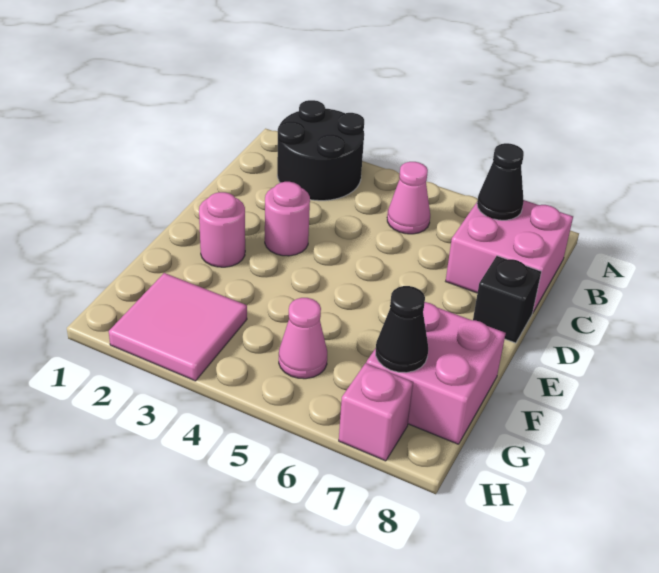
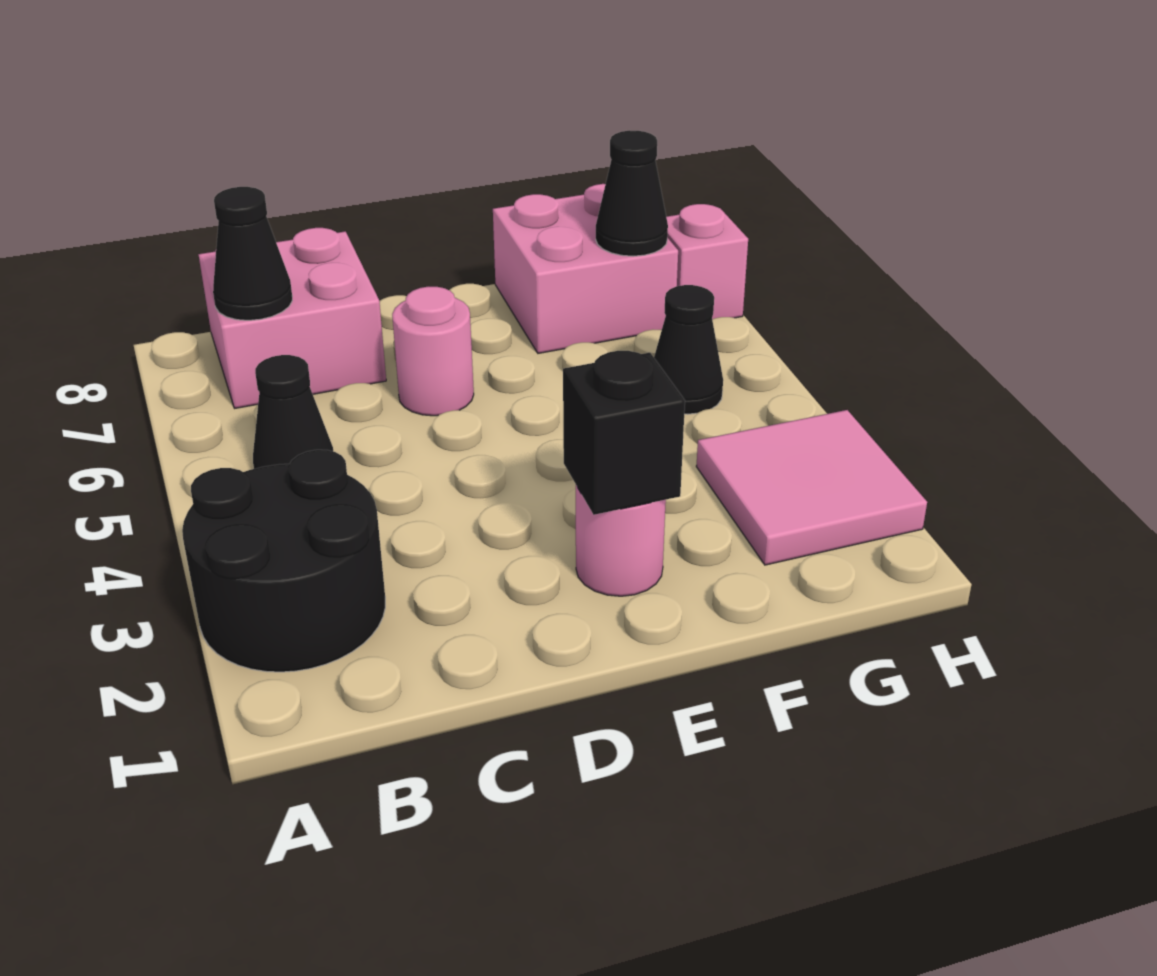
pink cone B5 level 1 -> black cone B5 level 1
pink round brick D3 level 1 -> pink round brick D6 level 1
black brick D8 level 1 -> black brick E2 level 2
pink cone G5 level 1 -> black cone G5 level 1

